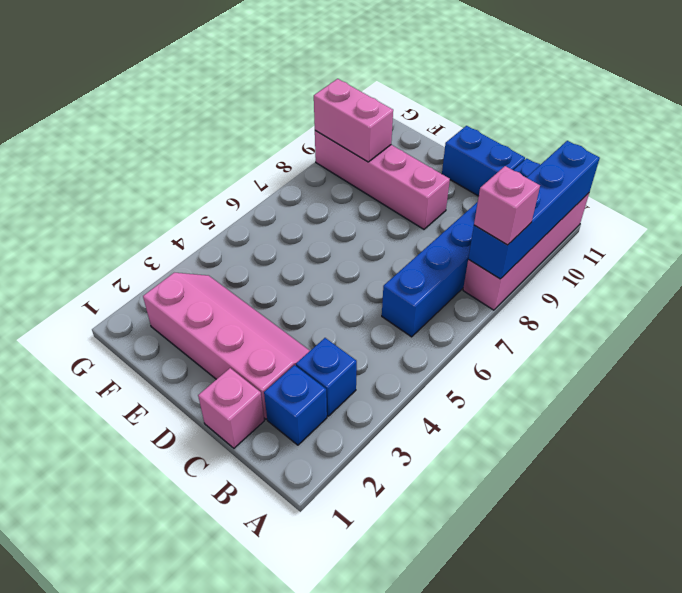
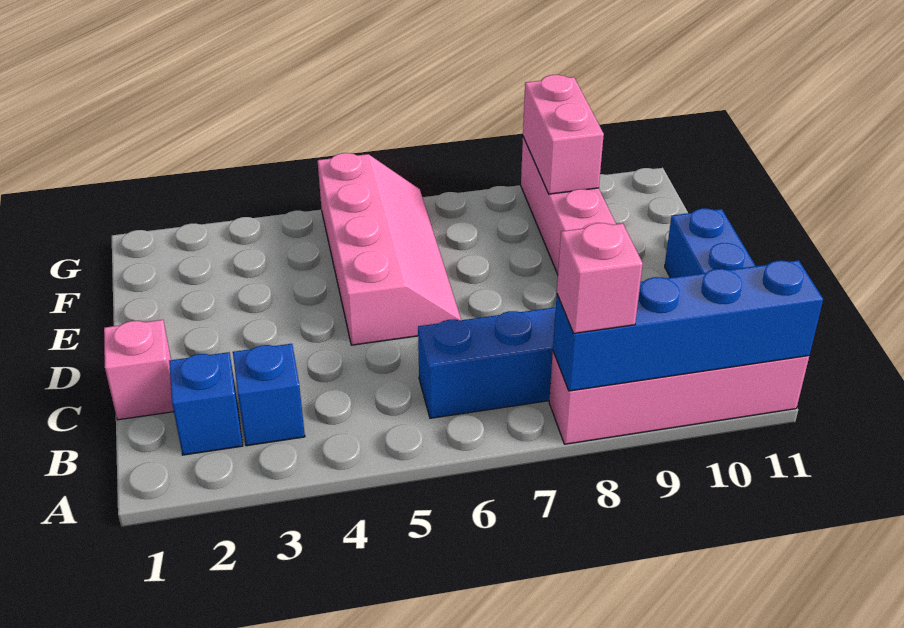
pink slope C2:F3 level 1 top 2 -> pink slope D5:G6 level 1 top 5

